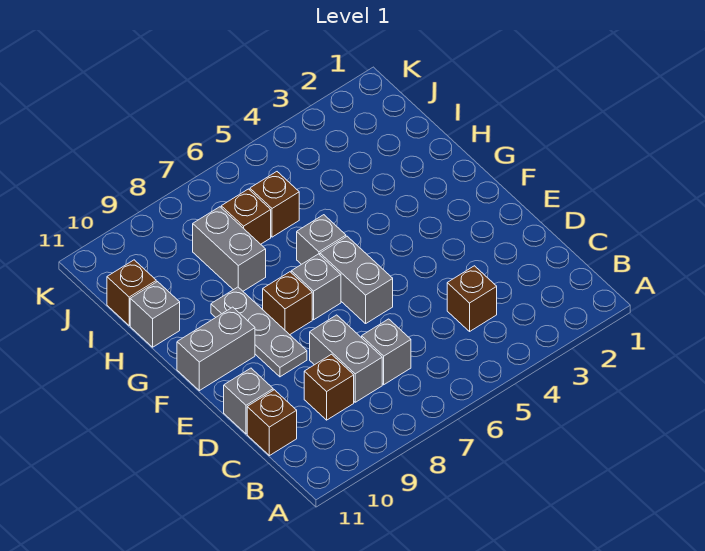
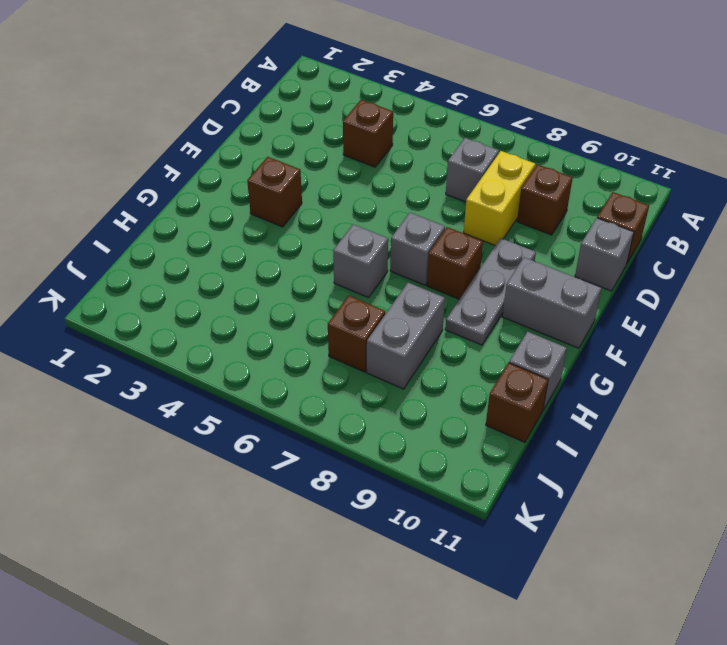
grey brick C8:D8 level 1 -> yellow brick C8:D8 level 1
grey brick E6:F6 level 1 -> none
brown brick I6 level 1 -> brown brick F3 level 1

